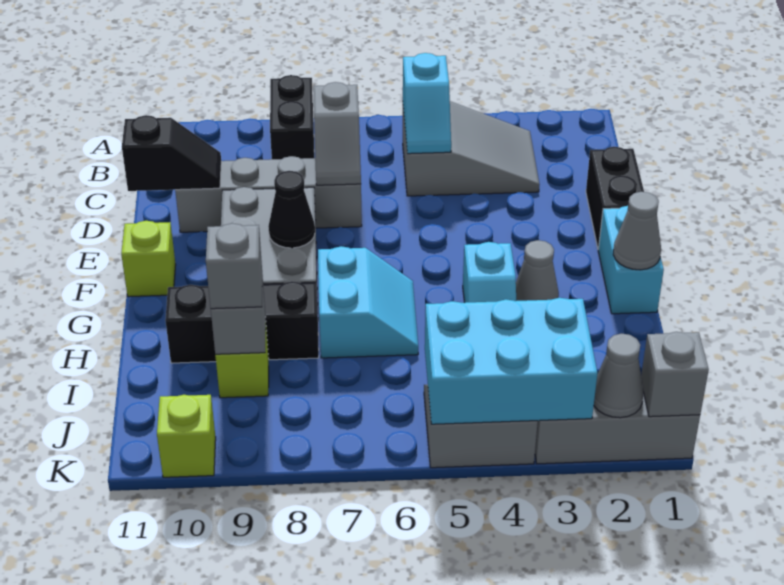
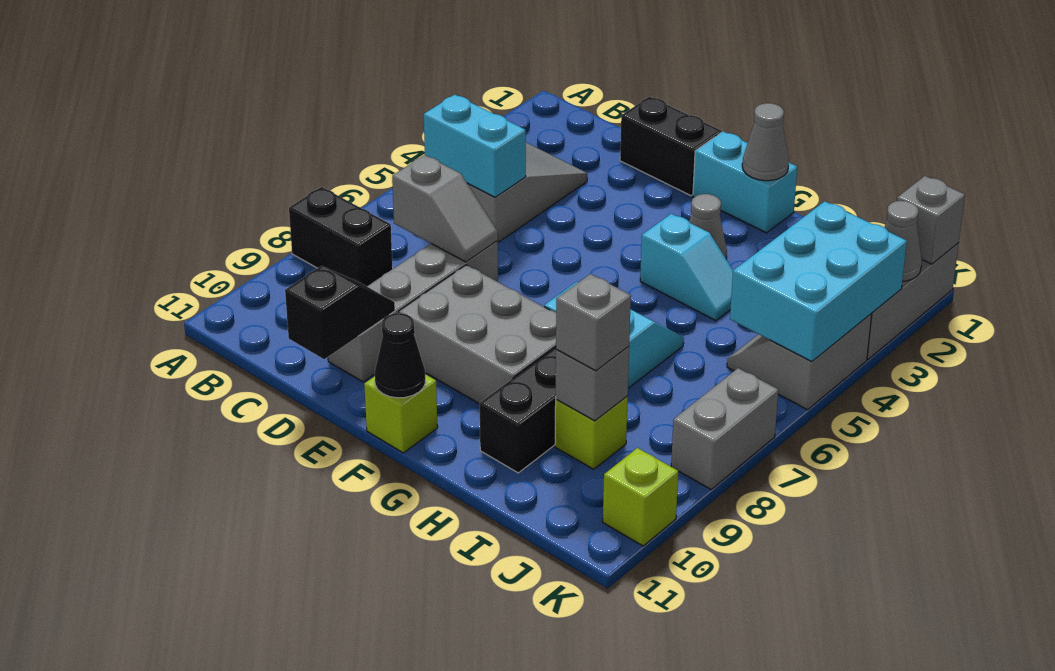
cyan slope B5:C5 level 2 top B -> cyan brick B5:C5 level 2
black cone F8 level 2 -> black cone F11 level 2
none -> grey brick K7:K8 level 1

